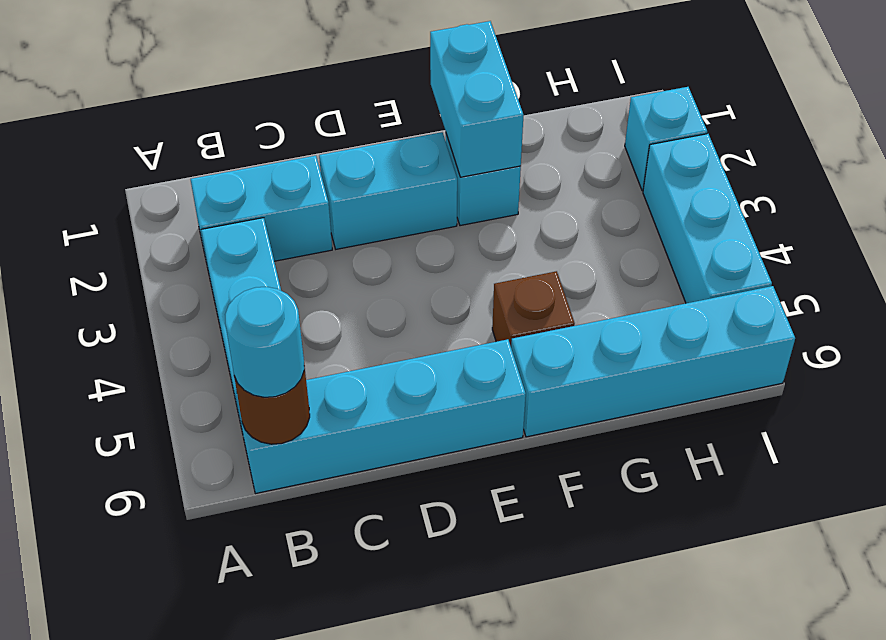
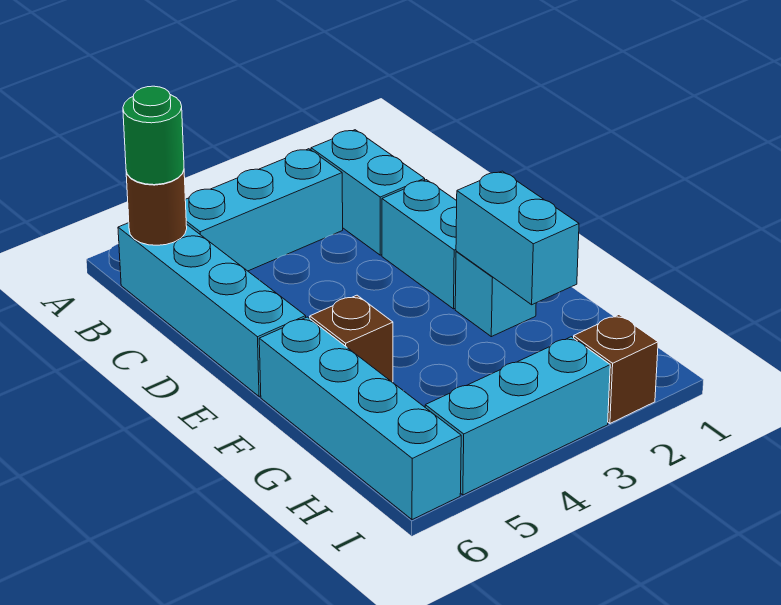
cyan round brick B6 level 3 -> green round brick B6 level 3
cyan brick F1:F2 level 2 -> cyan brick F2:G2 level 2
cyan brick I2 level 1 -> brown brick I2 level 1

